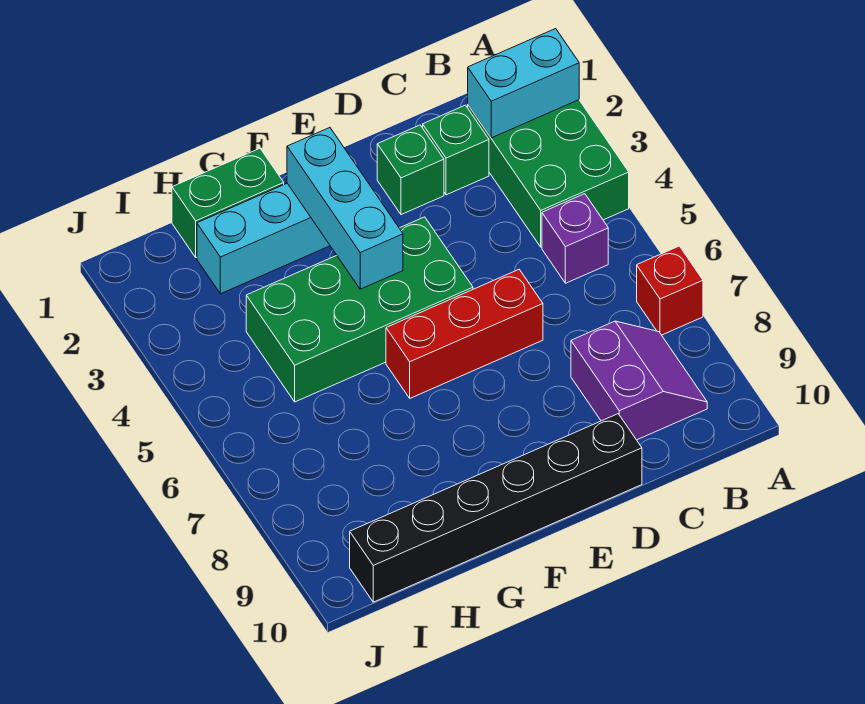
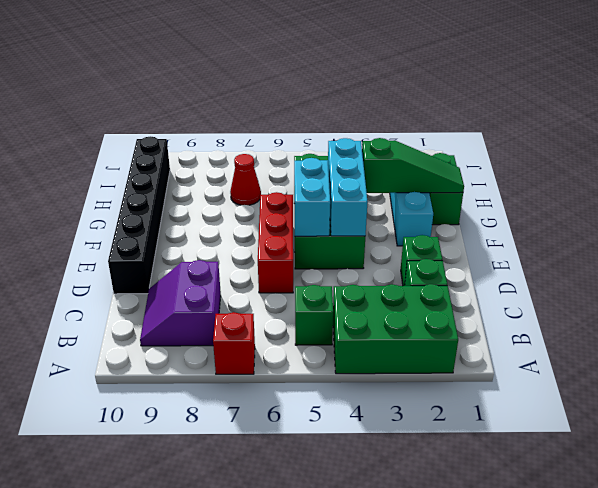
cyan brick A2:B2 level 2 -> cyan brick E5:F5 level 2
purple brick B5 level 1 -> green brick B5 level 1
purple slope B8:C9 level 1 top C -> purple slope B8:C9 level 1 top 8
cyan brick F2:F4 level 2 -> cyan brick E4:G4 level 2
none -> green slope G1:G3 level 2 top 3
none -> red cone H7 level 1

